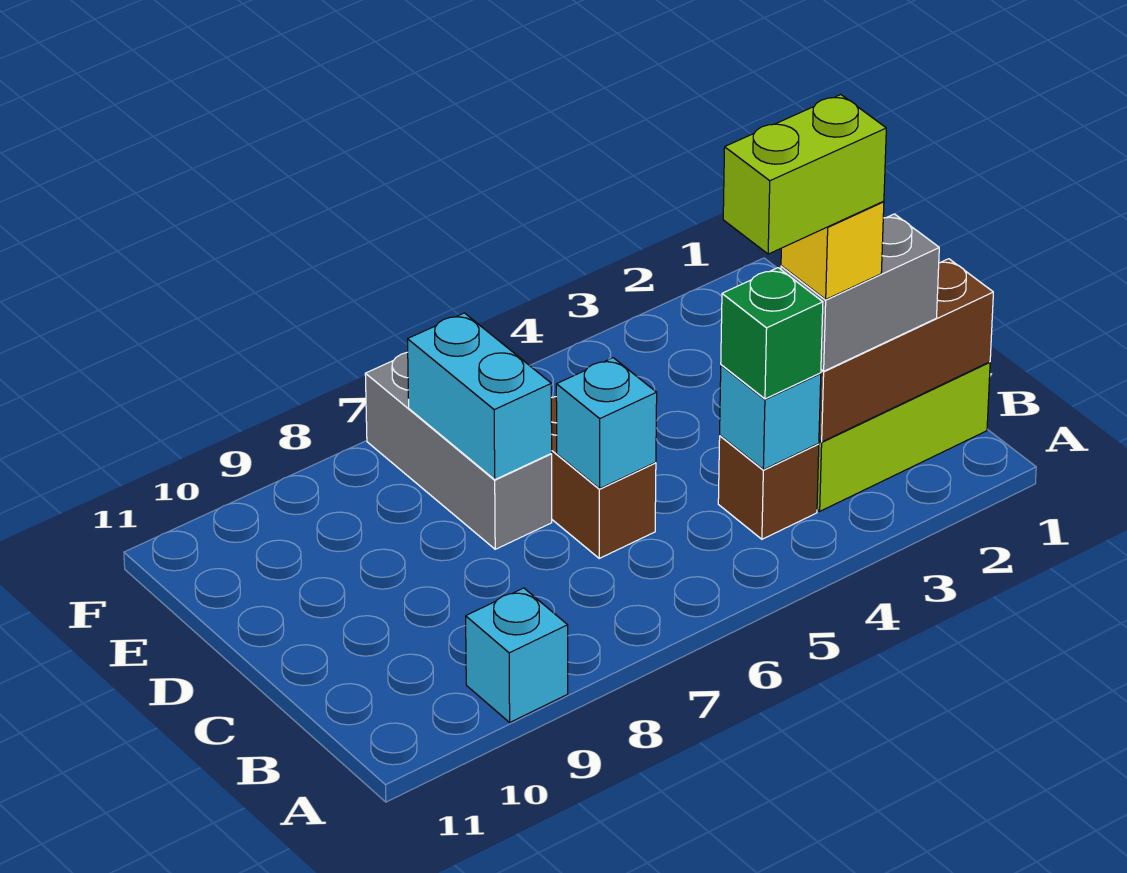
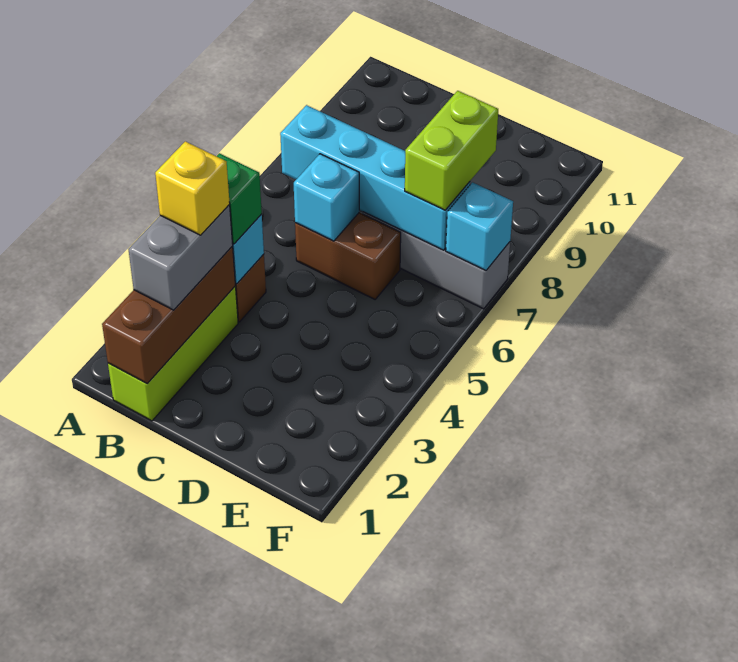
cyan brick A9 level 1 -> cyan brick F7 level 2
lime brick B3:B4 level 5 -> lime brick E7:E8 level 3
cyan brick D7:E7 level 2 -> cyan brick B7:E7 level 2

